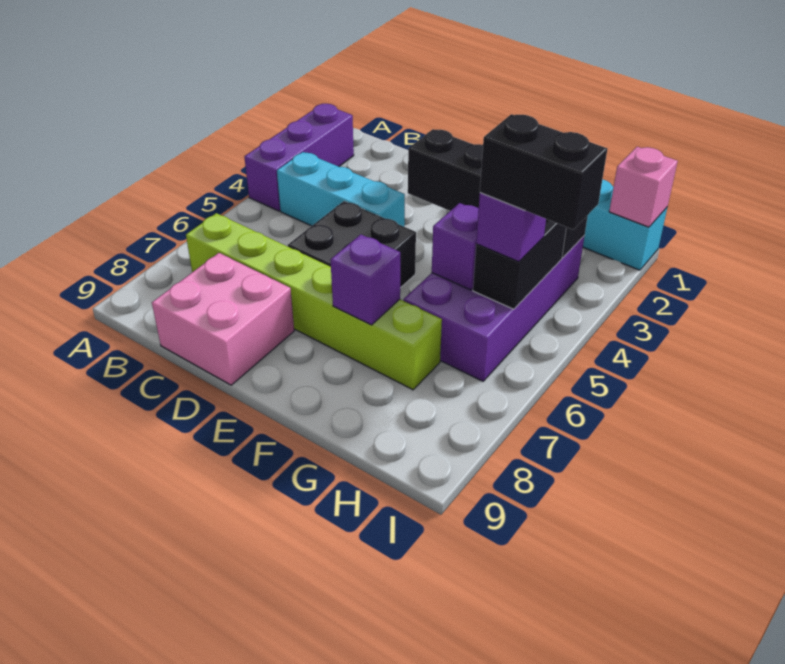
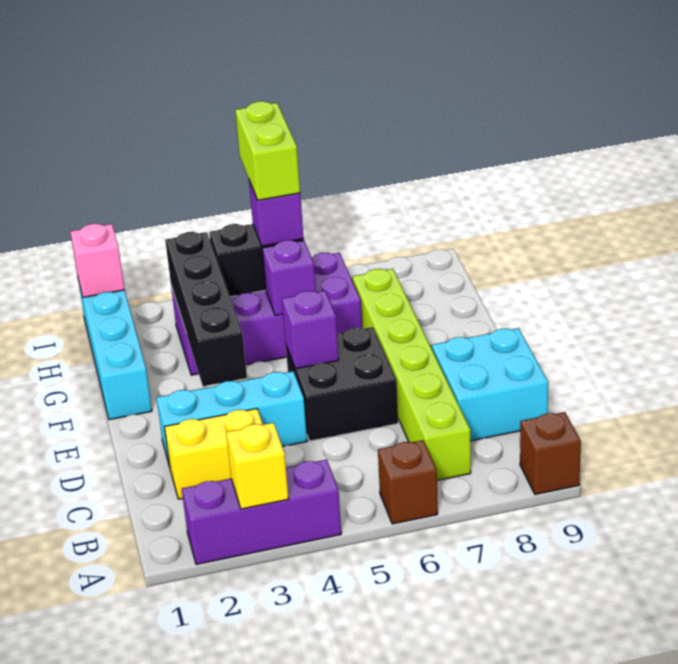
none -> yellow brick A3 level 2
none -> brown brick A6 level 1
none -> brown brick A9 level 1
cyan brick B4:D4 level 1 -> cyan brick D2:D4 level 1
none -> yellow brick C2:C3 level 1
pink brick C8:D9 level 1 -> cyan brick C8:D9 level 1
purple brick F7 level 2 -> purple brick E5 level 2
black brick H5:I5 level 4 -> lime brick H5:I5 level 4

